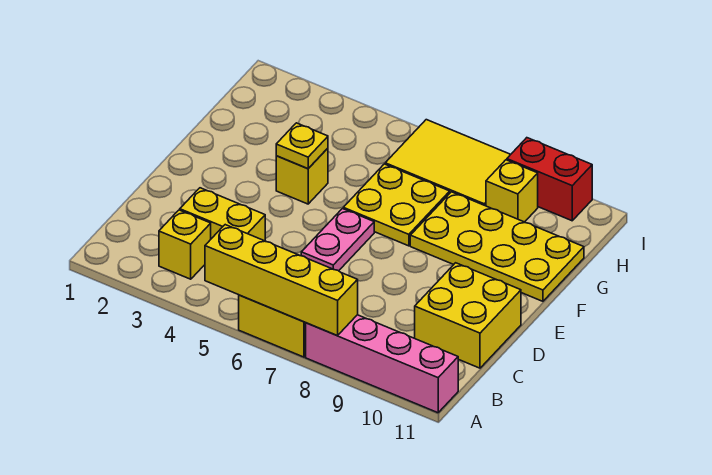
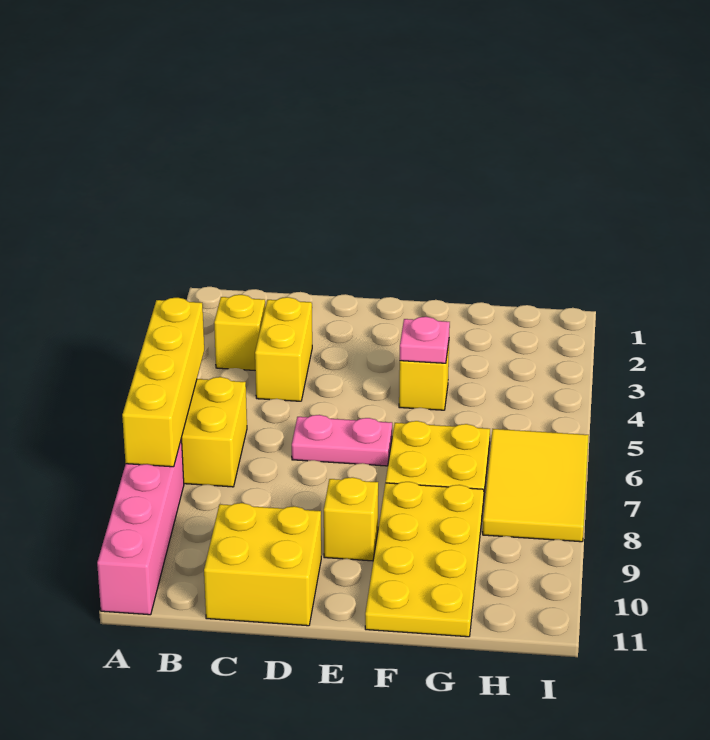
yellow plate F4 level 2 -> pink plate F4 level 2
yellow brick H9 level 1 -> yellow brick E9 level 1
red brick I9:I10 level 1 -> none

